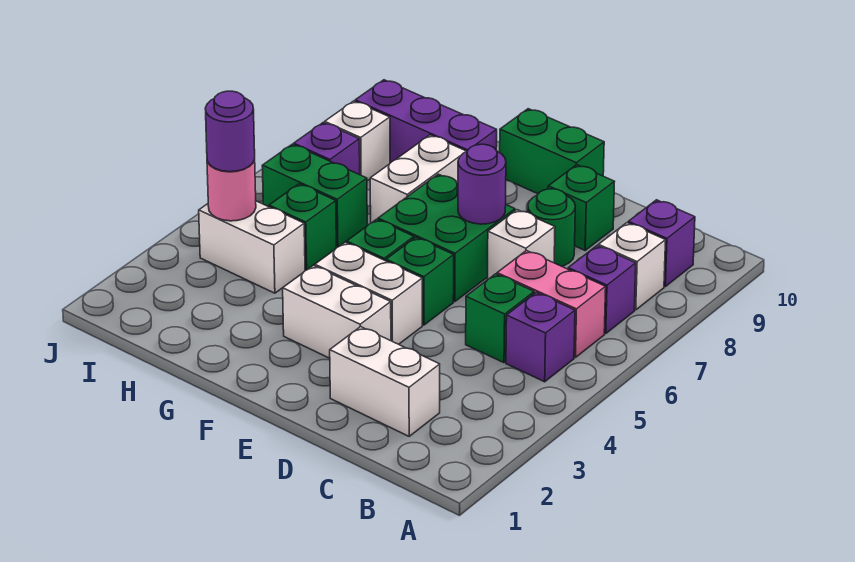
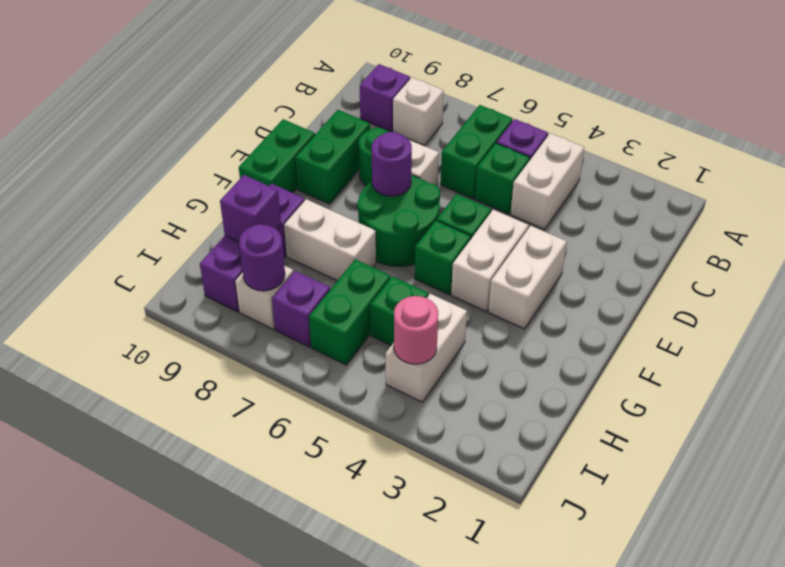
pink brick B6:C6 level 1 -> green brick B6:C6 level 1
purple brick B7 level 1 -> purple brick H9 level 2
white brick C2:D2 level 1 -> white brick B4:C4 level 1
green brick D9 level 1 -> green brick D9:E9 level 1
green brick E6:F7 level 1 -> green round brick E6:F7 level 1
purple round brick I4 level 3 -> purple round brick I8 level 2

